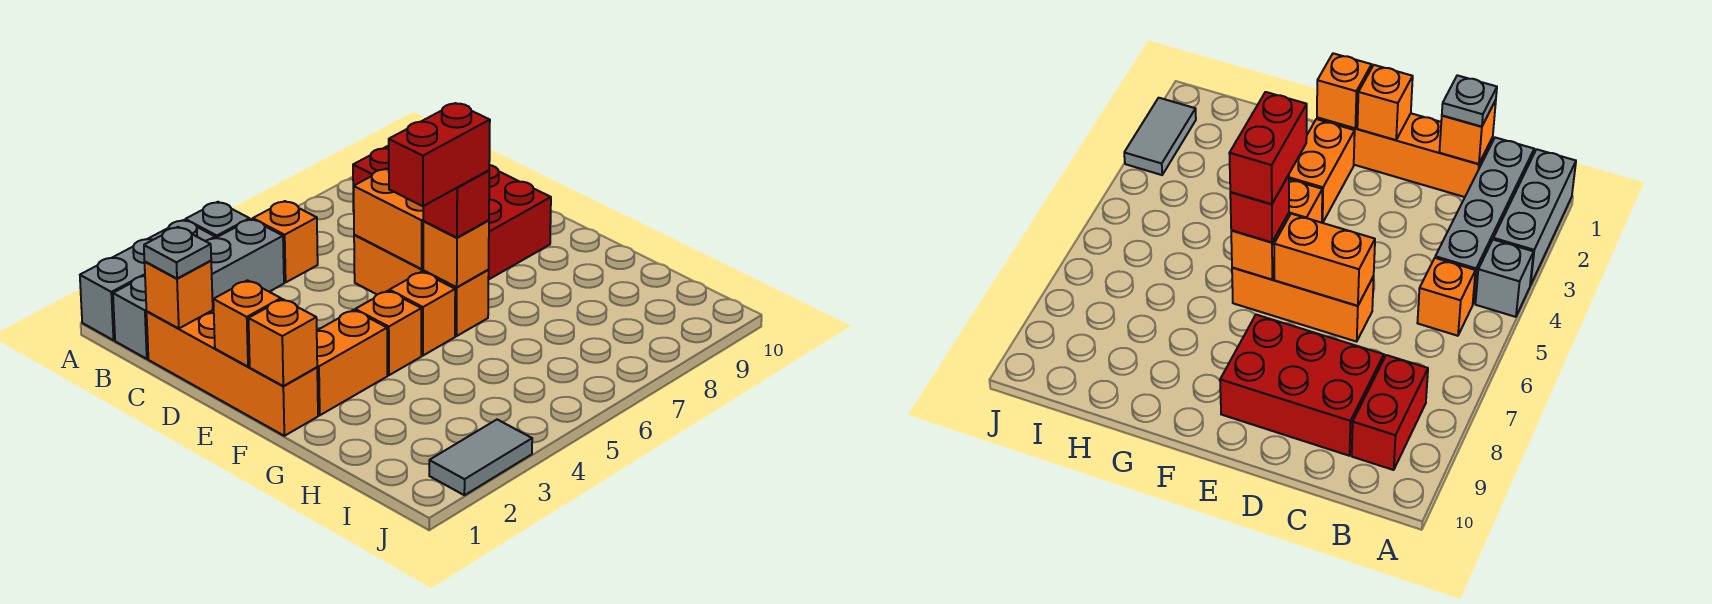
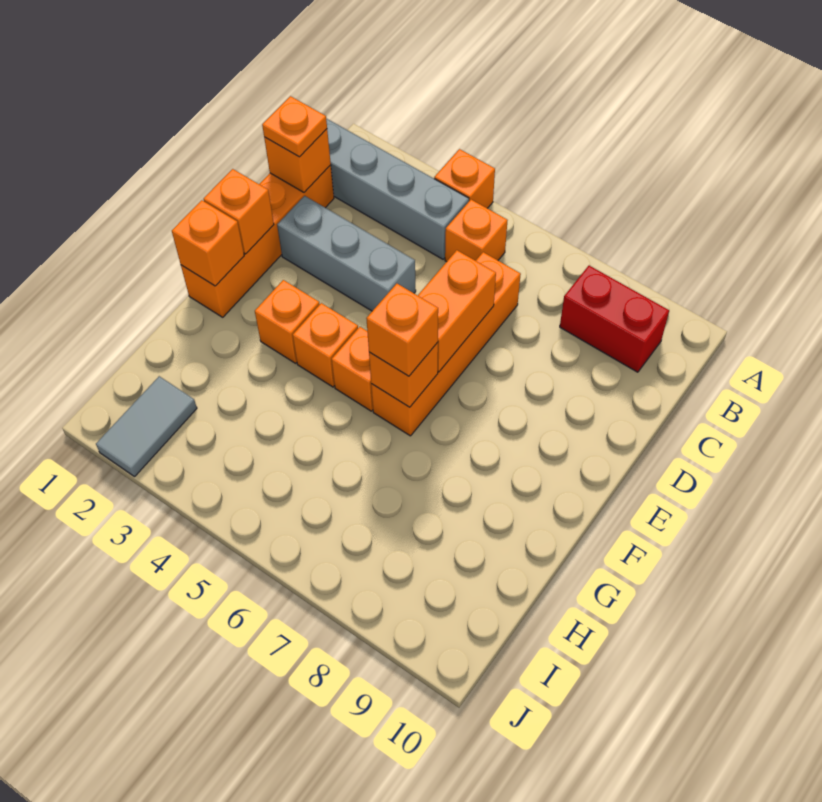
grey brick A1:A3 level 1 -> grey brick D2:D4 level 1
grey brick A4 level 1 -> orange brick A4 level 1
grey plate C1 level 3 -> orange plate C1 level 3
red brick C8:E9 level 1 -> none
orange brick D6:F6 level 1 -> orange brick C6:F6 level 1
orange brick F2:F3 level 1 -> orange brick F3 level 1
red brick F5:F6 level 4 -> none
red brick F6 level 3 -> orange brick F6 level 3
grey tile J2:J3 level 1 -> grey tile I2:J2 level 1

